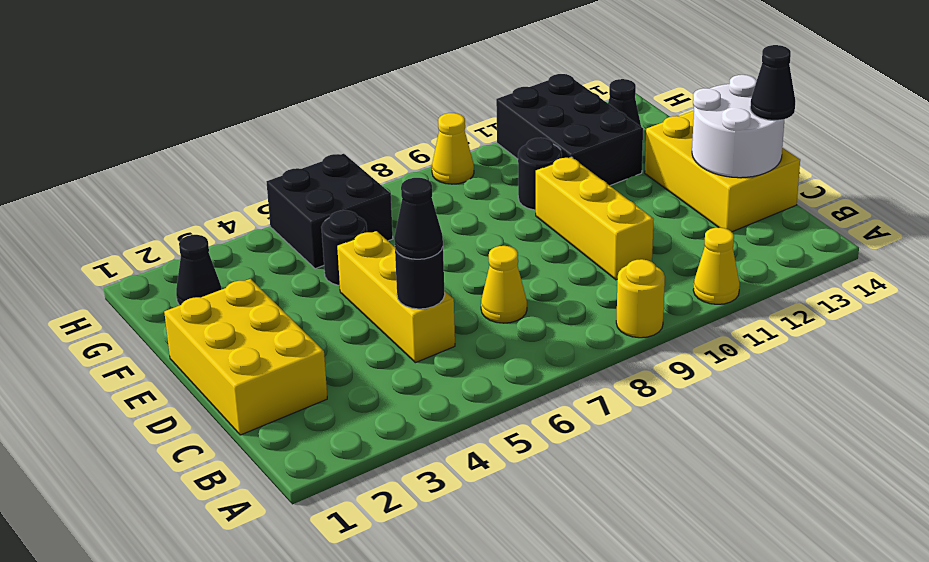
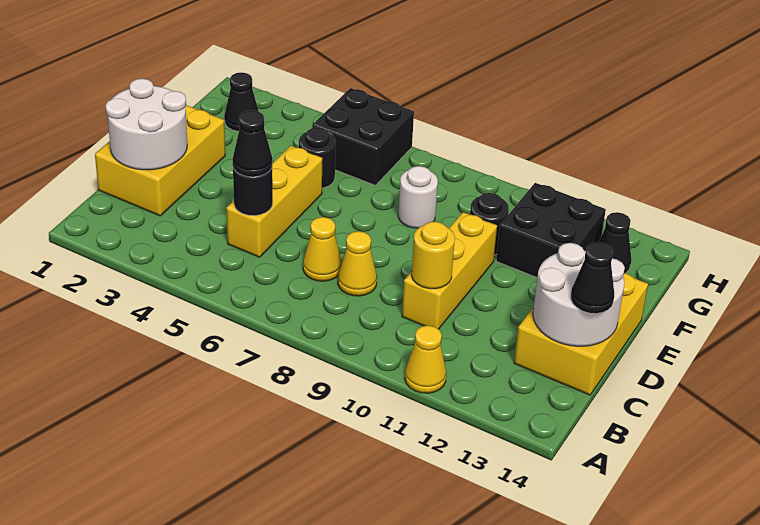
yellow round brick A9 level 1 -> yellow round brick C10 level 2
none -> white round brick C1:D2 level 2
none -> white round brick F8 level 1
black brick F11:H12 level 1 -> black brick F11:G12 level 1
yellow cone H9 level 1 -> yellow cone C8 level 1

